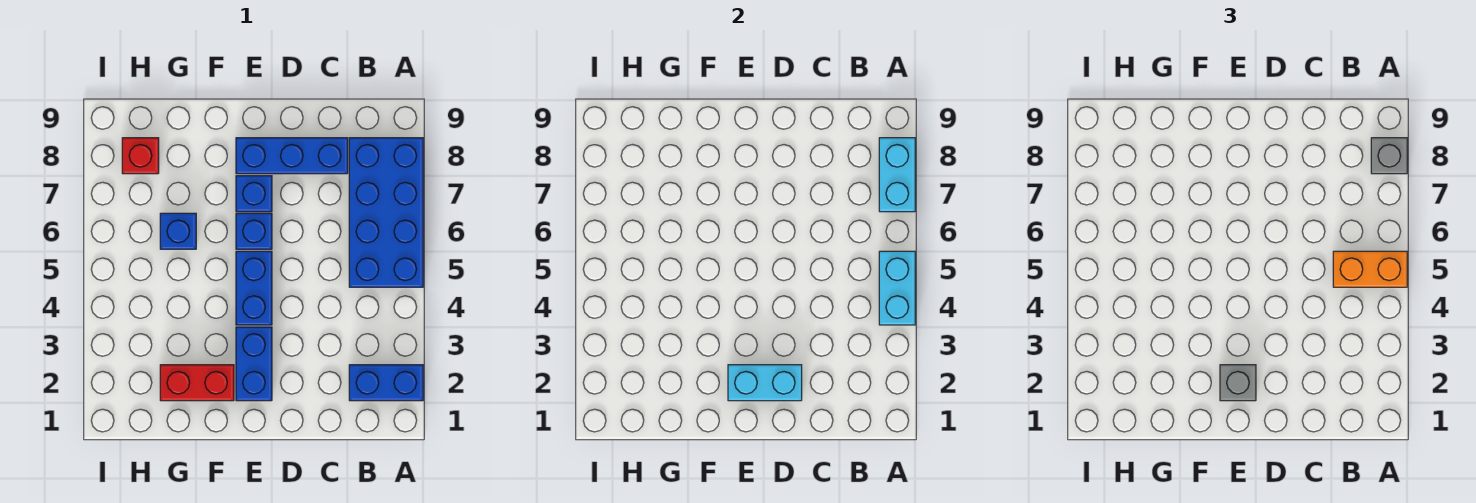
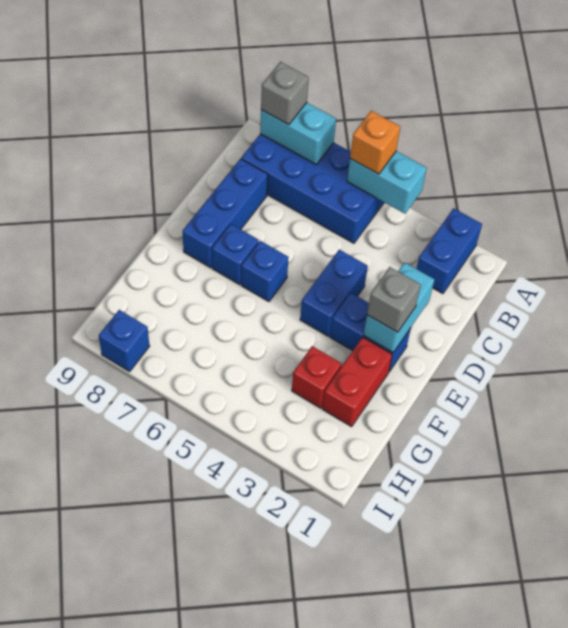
orange brick A5:B5 level 3 -> orange brick A5 level 3
blue brick E4:E5 level 1 -> blue brick D4:E4 level 1
blue brick G6 level 1 -> blue brick I8 level 1
red brick H8 level 1 -> red brick G3 level 1

